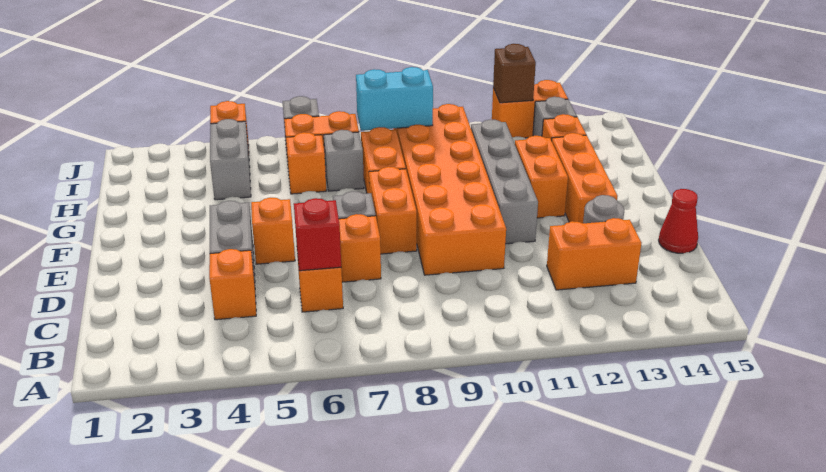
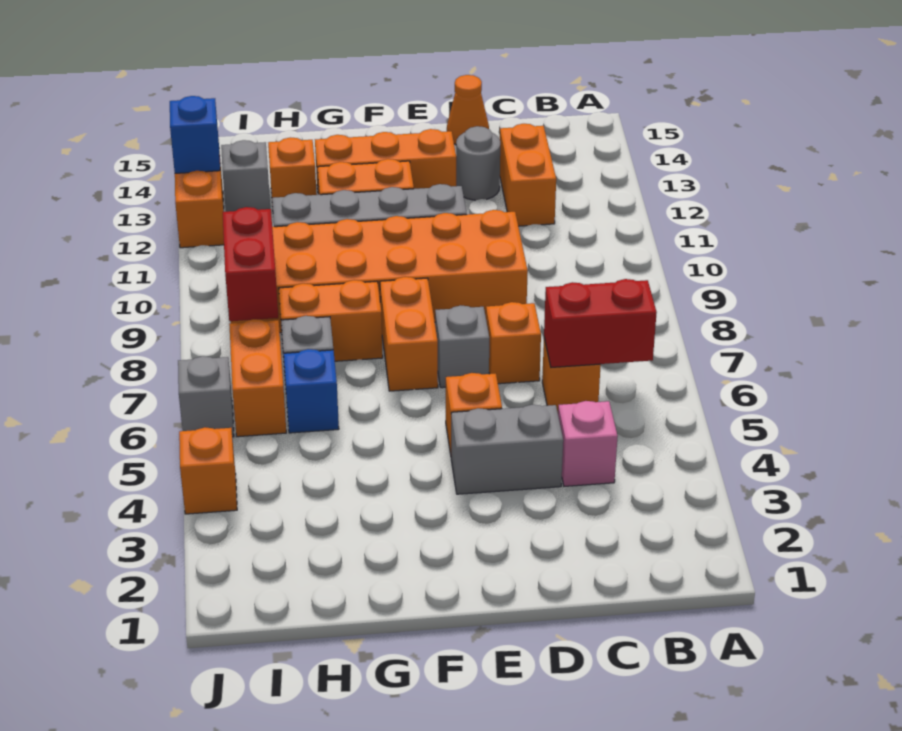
orange brick C4 level 1 -> pink brick C4 level 1
red brick C6 level 2 -> red brick B6:C6 level 2
red cone D15 level 1 -> orange cone D15 level 1
orange brick E8:F8 level 1 -> orange brick F7:F8 level 1
grey brick H4:I4 level 1 -> none
orange brick H6 level 1 -> blue brick H6 level 1
cyan brick I8:I9 level 2 -> red brick I8:I9 level 2
brown brick J12 level 2 -> none
none -> blue brick J13 level 2

